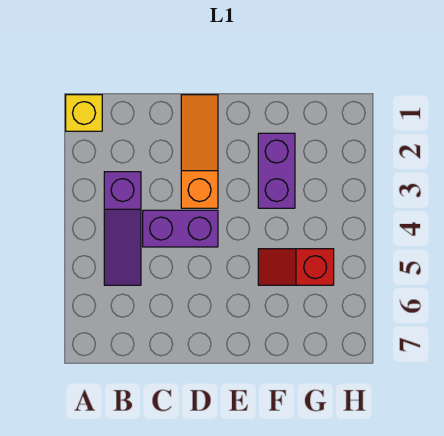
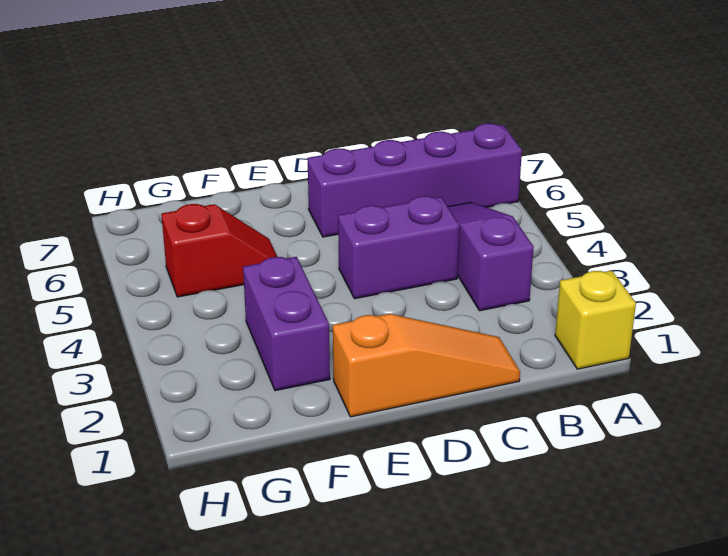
none -> purple brick A6:D6 level 1
orange slope D1:D3 level 1 top 3 -> orange slope C1:E1 level 1 top E

